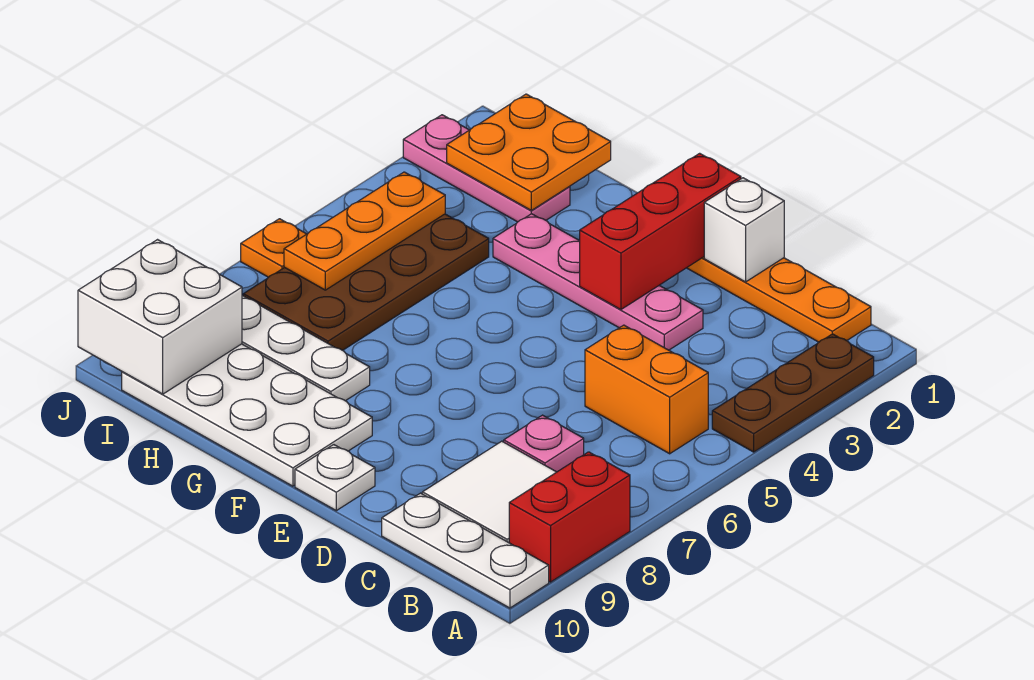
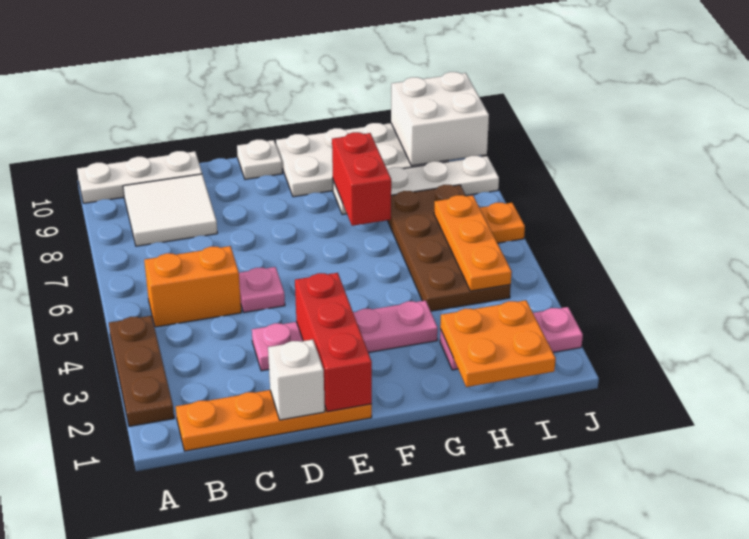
red brick A8:A9 level 1 -> red brick G7:G8 level 2
pink plate C7 level 1 -> pink plate D5 level 1

